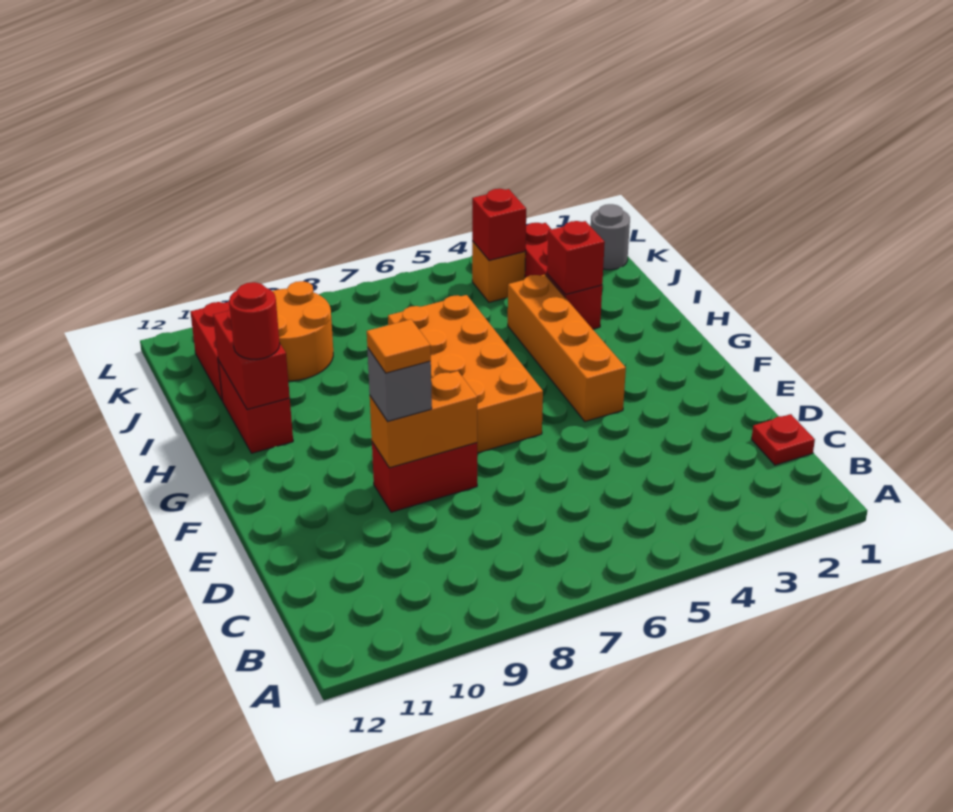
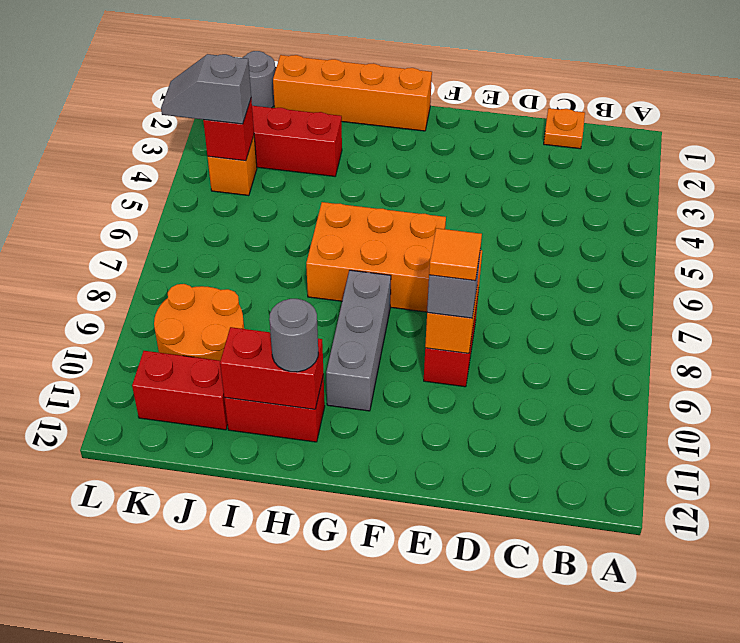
red plate C1 level 1 -> orange plate C1 level 1
orange brick F4:I4 level 1 -> orange brick G1:J1 level 1
orange brick F6:I7 level 1 -> orange brick F6:H7 level 1
none -> grey brick G8:G10 level 1
red round brick H11 level 3 -> grey round brick H11 level 3
red brick I3 level 2 -> none
none -> grey slope K4:L4 level 3 top K

